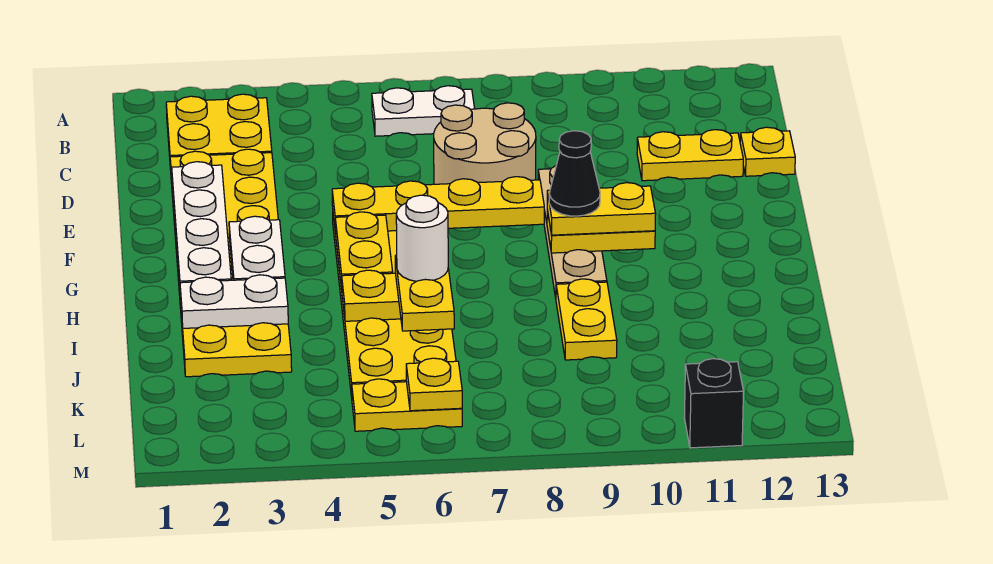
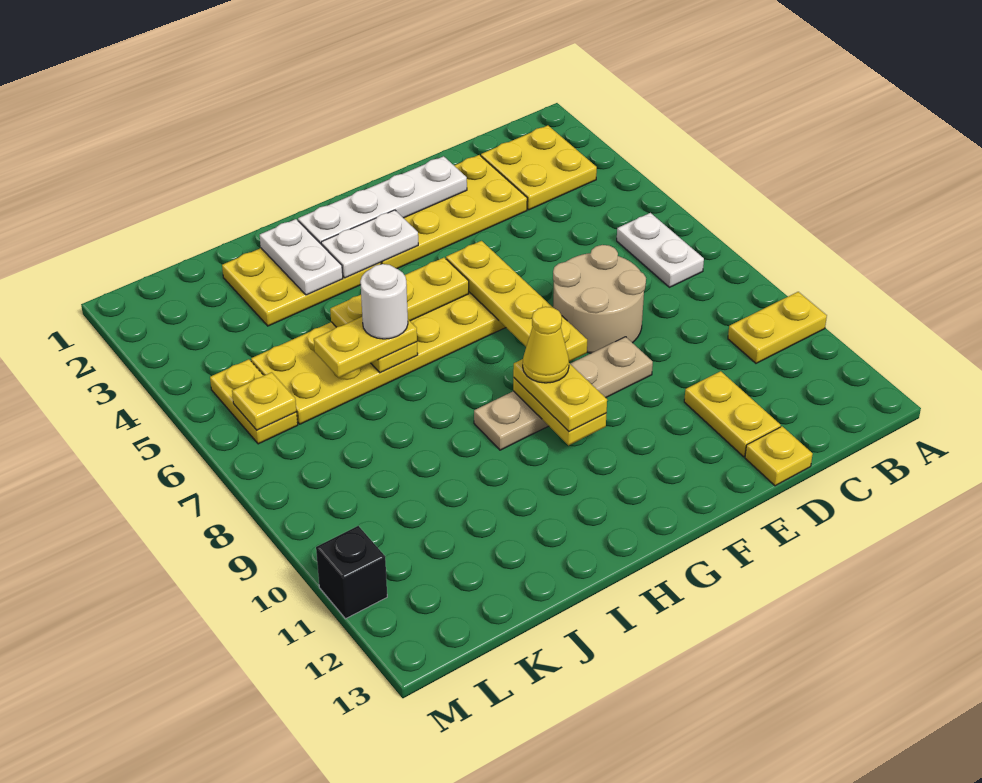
black cone G9 level 4 -> yellow cone G9 level 4
yellow plate I9:J9 level 1 -> yellow plate A10:B10 level 1

